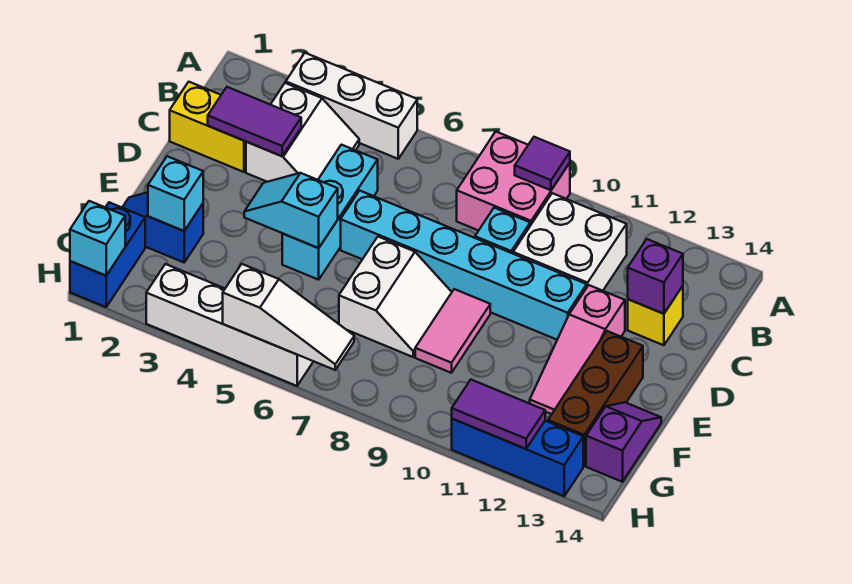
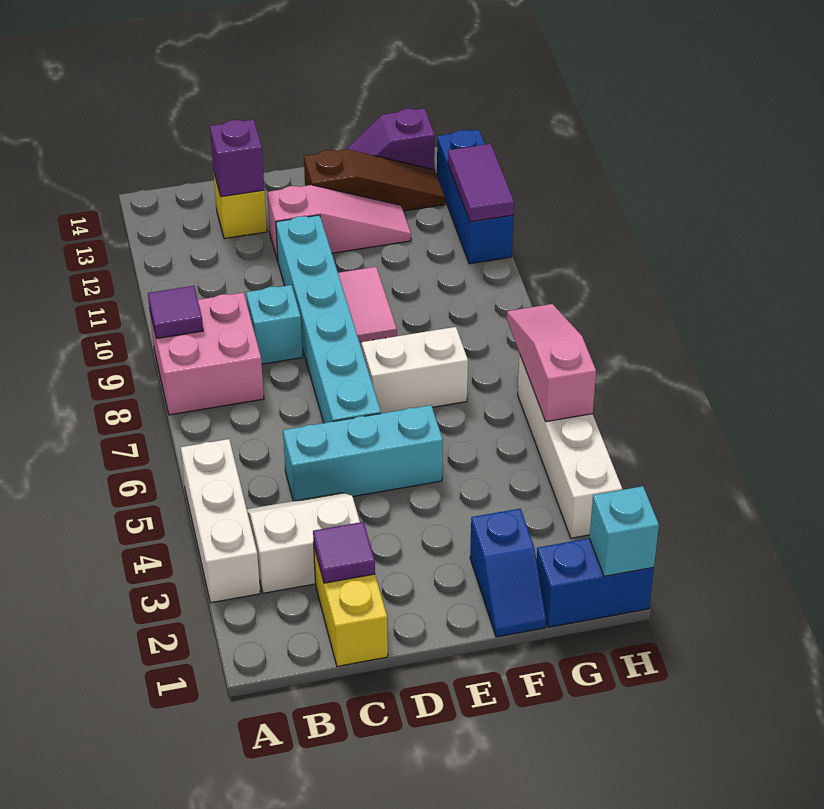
white brick B10:C11 level 1 -> none
purple tile C2:C3 level 2 -> purple tile C2 level 2
cyan slope E4:E5 level 2 top 5 -> none
pink tile E9:F9 level 1 -> pink tile E9:E10 level 1
brown brick E13:G13 level 1 -> brown slope E13:G13 level 1 top E
cyan brick F2 level 2 -> none
white slope H5:H7 level 2 top 5 -> pink slope H5:H7 level 2 top 5

